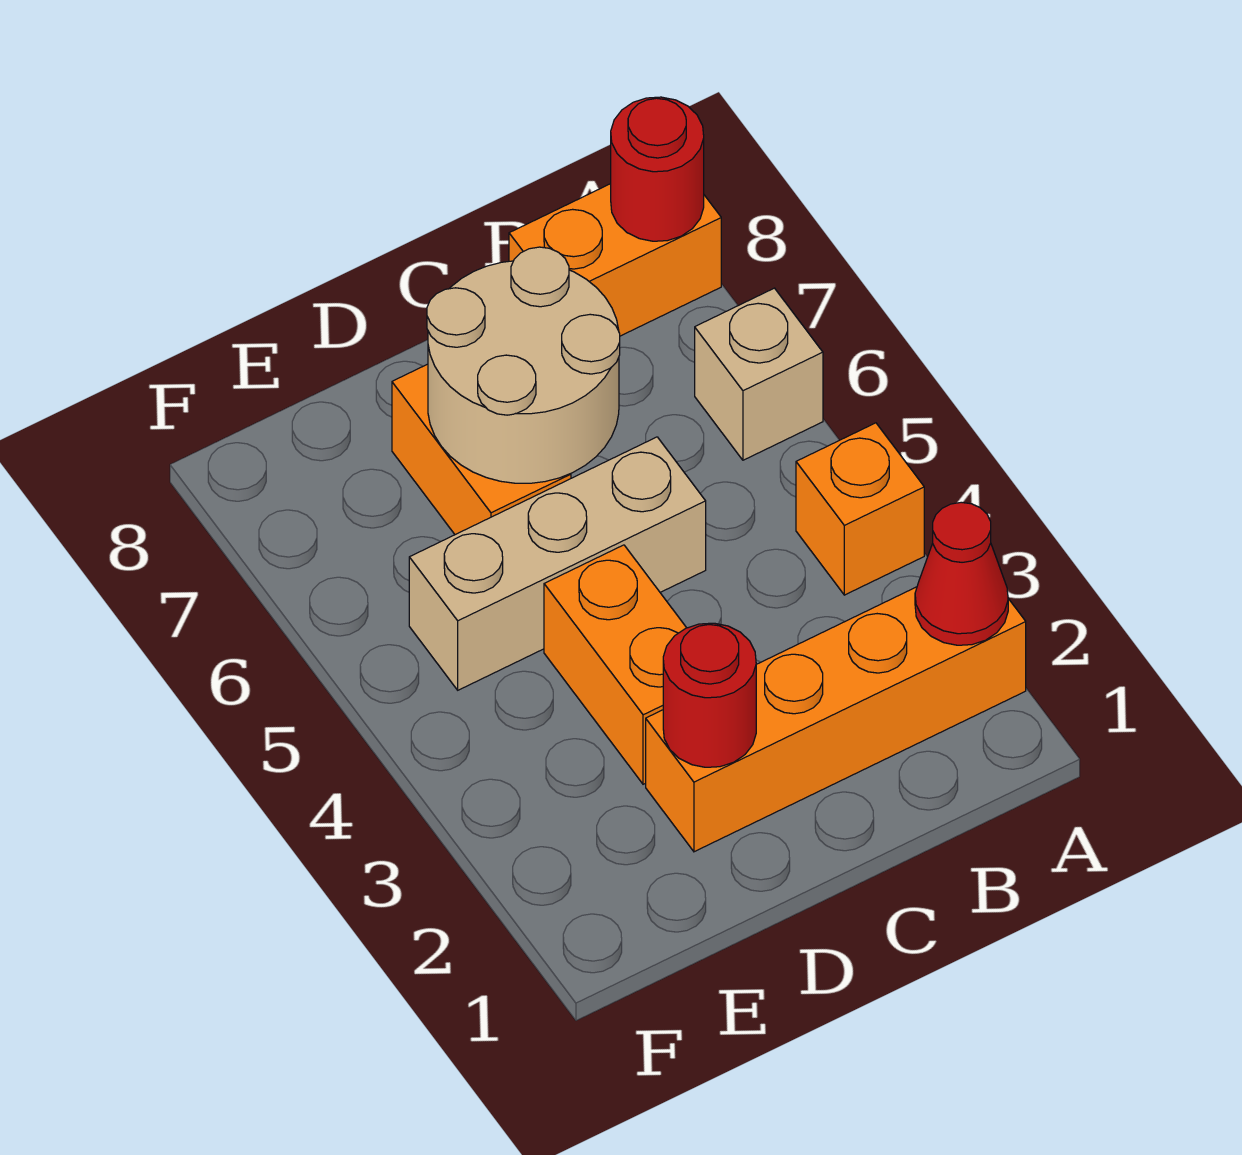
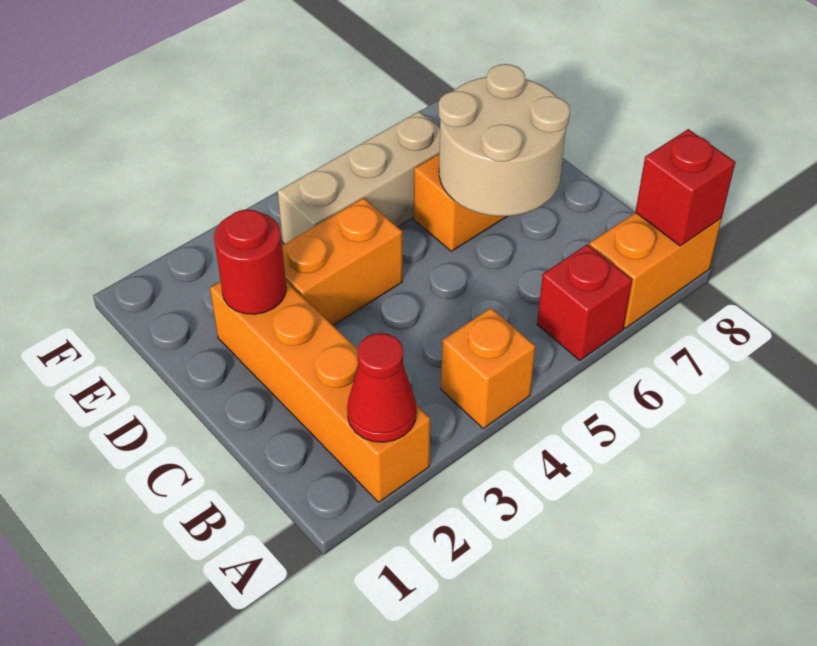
tan brick A6 level 1 -> red brick A6 level 1
orange brick A8:B8 level 1 -> orange brick A7:A8 level 1
red round brick A8 level 2 -> red brick A8 level 2
tan brick C5:E5 level 1 -> tan brick E4:E6 level 1

